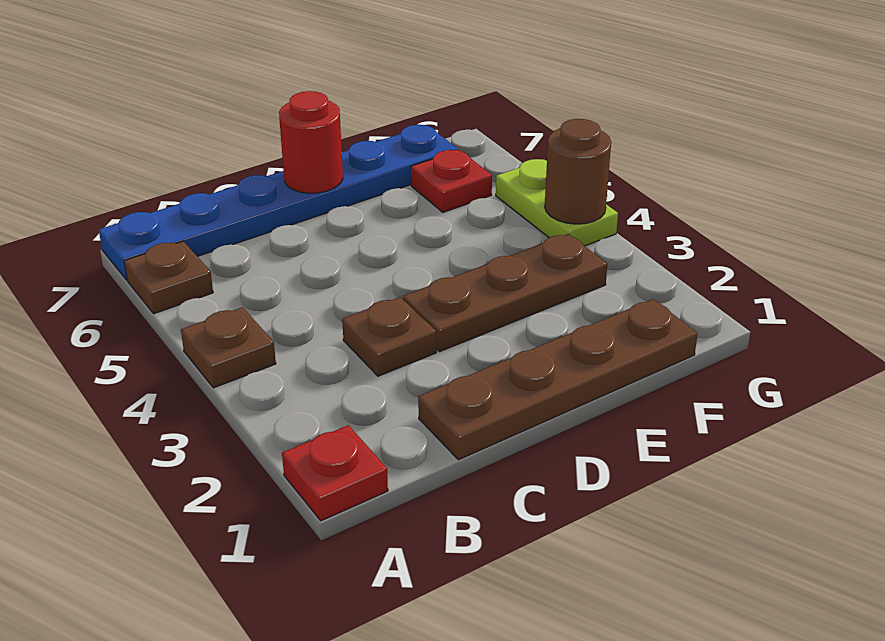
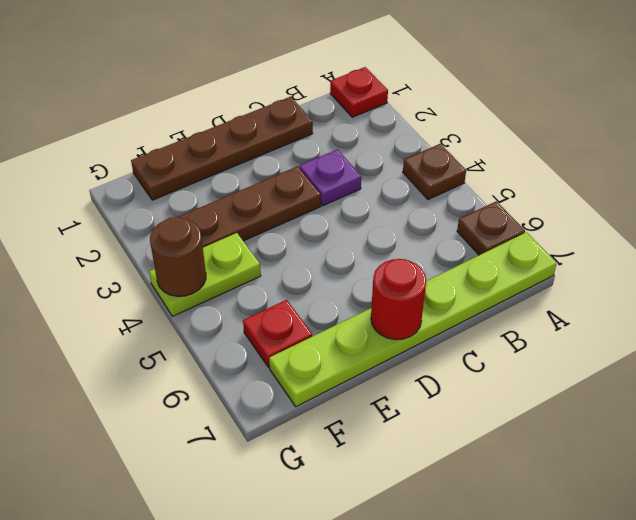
blue plate A7:F7 level 1 -> lime plate A7:F7 level 1
brown plate C3 level 1 -> purple plate C3 level 1
lime plate G4:G5 level 1 -> lime plate F4:G4 level 1

